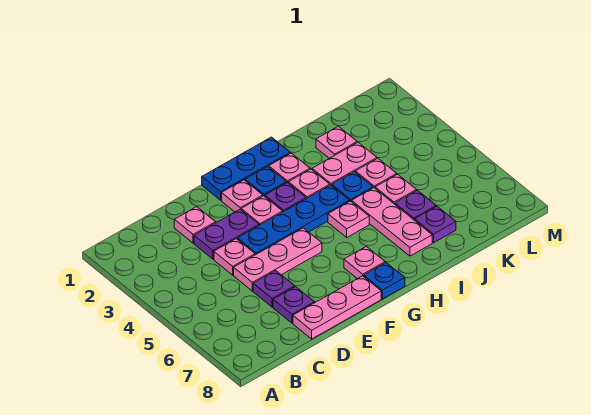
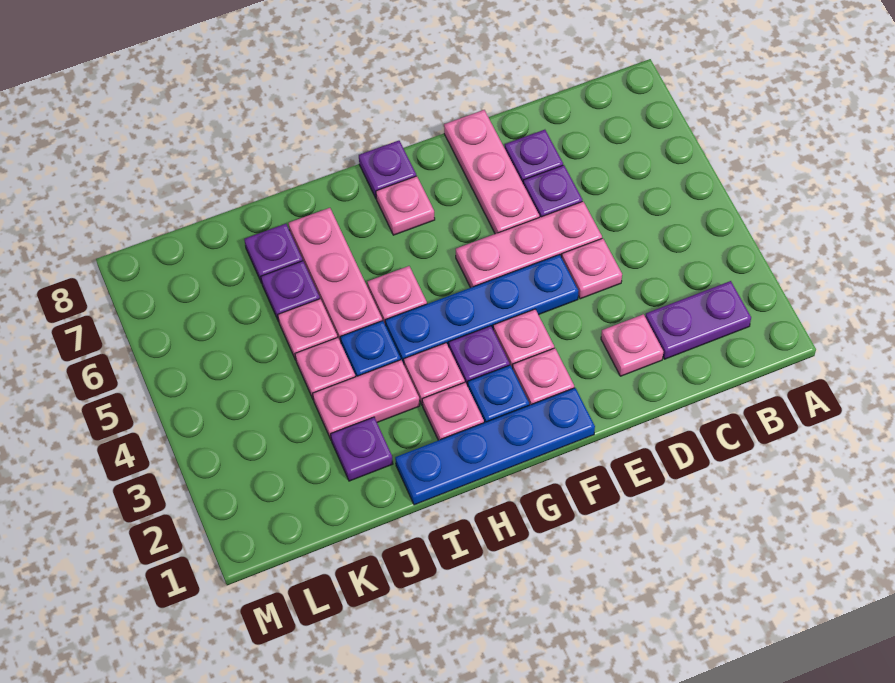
purple plate D3:E3 level 1 -> purple plate B2:C2 level 1
pink plate D8:F8 level 1 -> pink plate E6:E8 level 1
blue plate F1:H1 level 1 -> blue plate F1:I1 level 1
blue plate G8 level 1 -> purple plate G8 level 1
pink plate J2 level 1 -> purple plate J2 level 1

